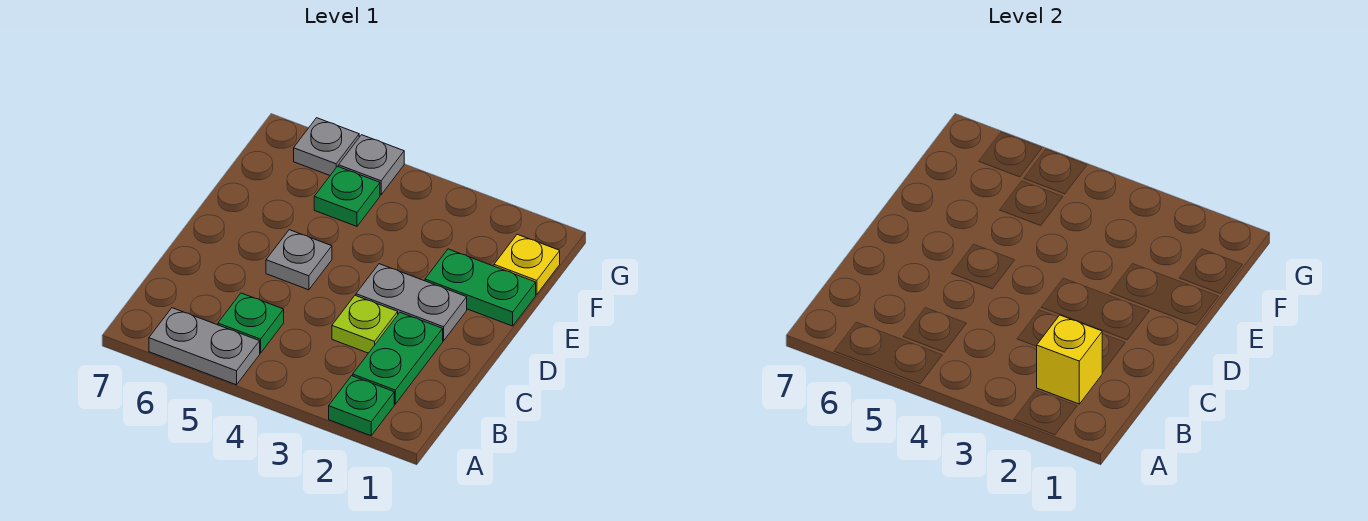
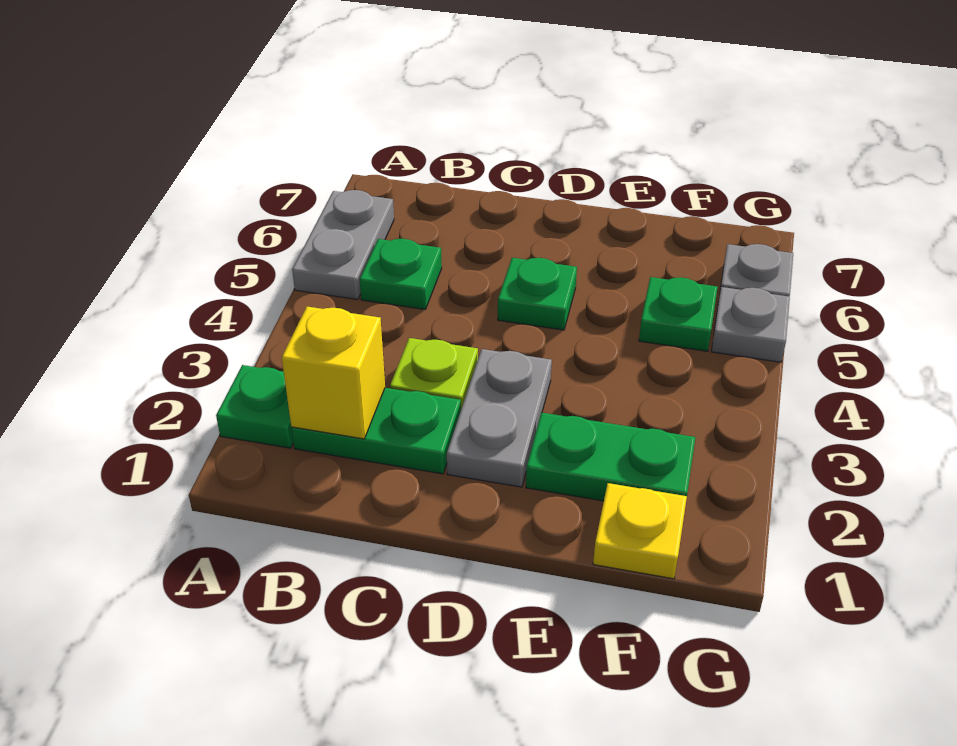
grey plate D5 level 1 -> green plate D5 level 1
green plate E1:E2 level 1 -> green plate E2:F2 level 1

